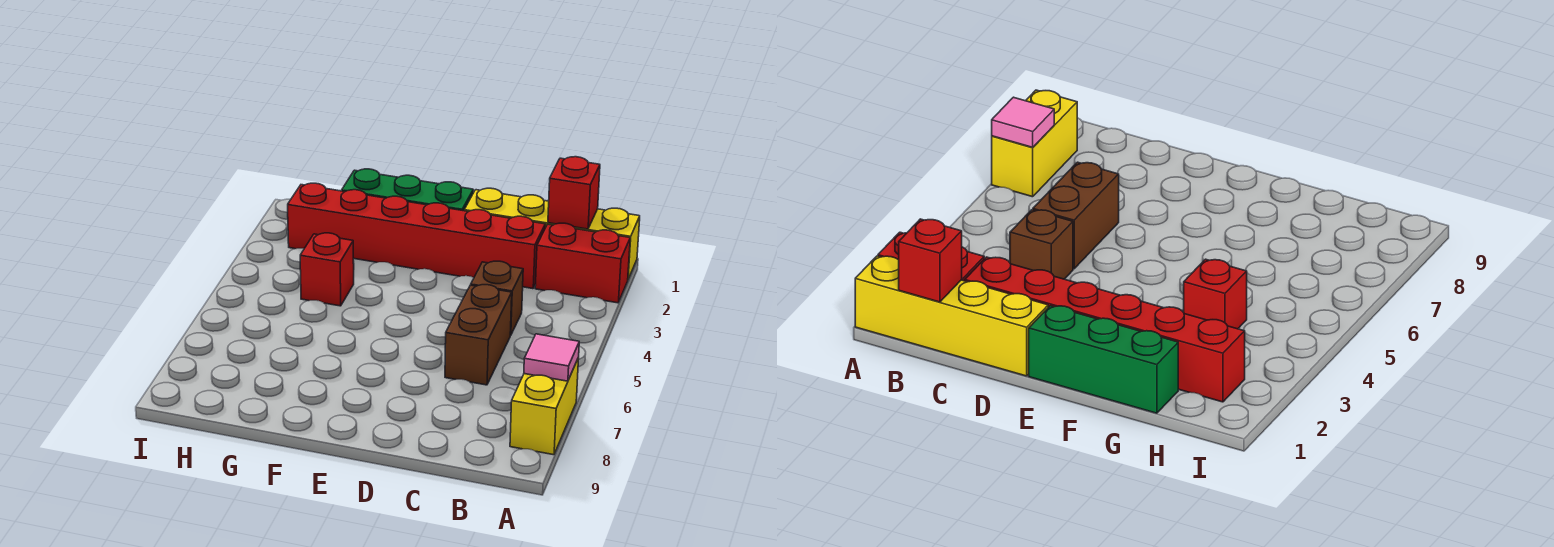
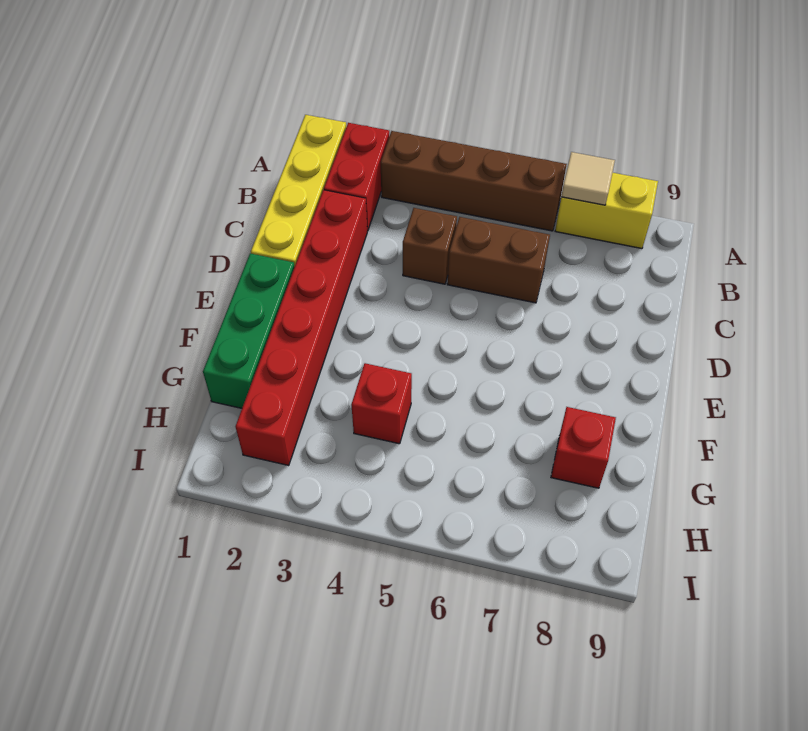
none -> brown brick A3:A6 level 1
pink tile A7 level 2 -> tan tile A7 level 2
red brick B1 level 2 -> red brick G8 level 1

